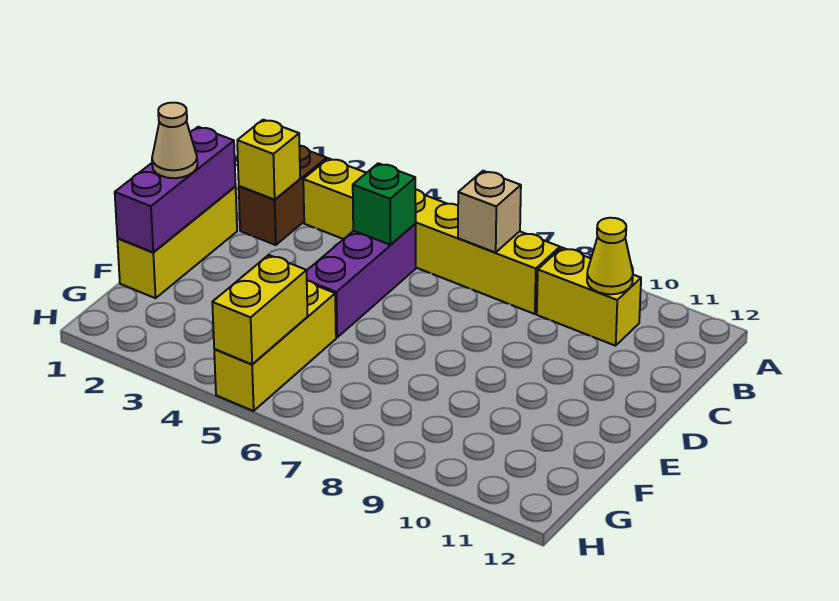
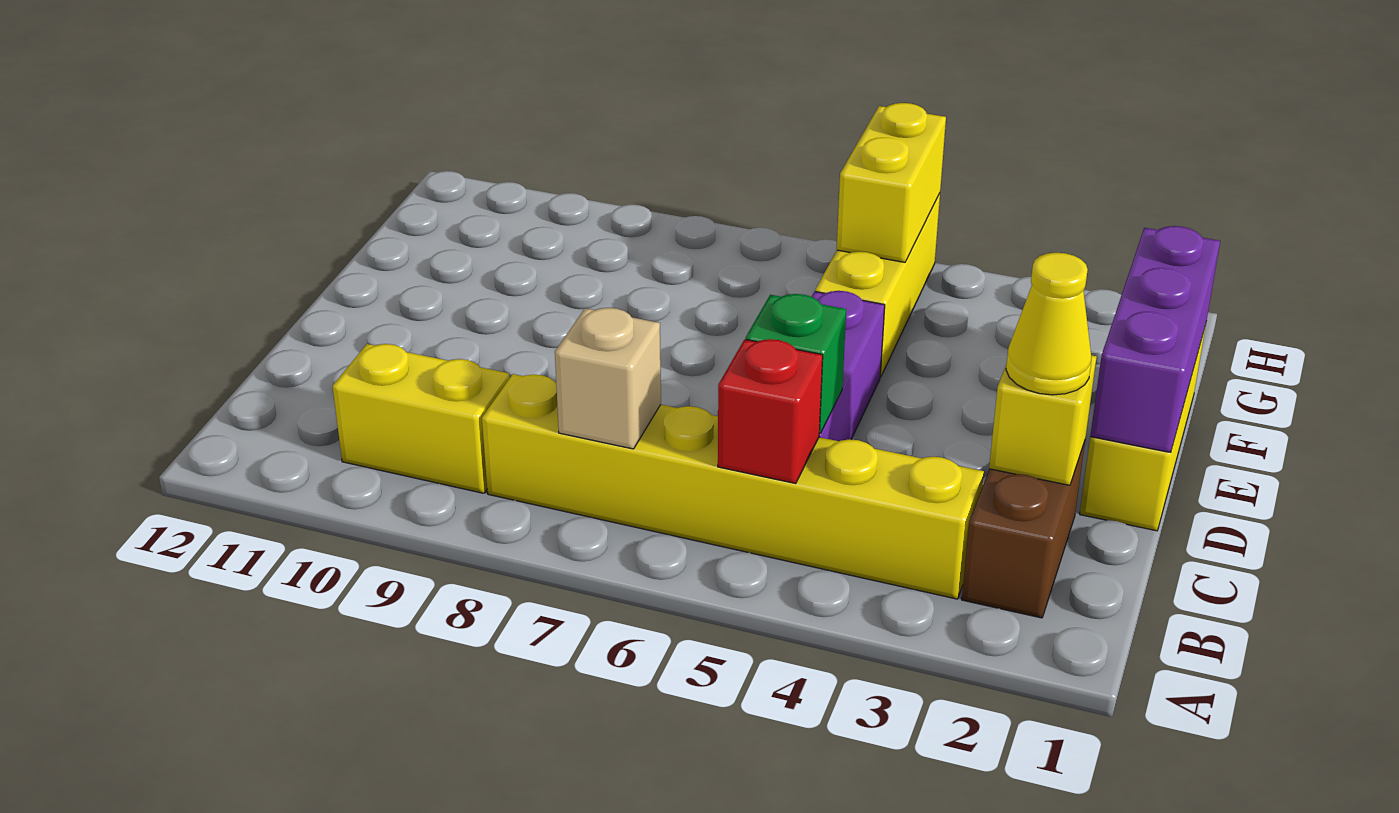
none -> red brick B5 level 2
yellow cone B10 level 2 -> yellow cone C2 level 3
tan cone E1 level 3 -> none

